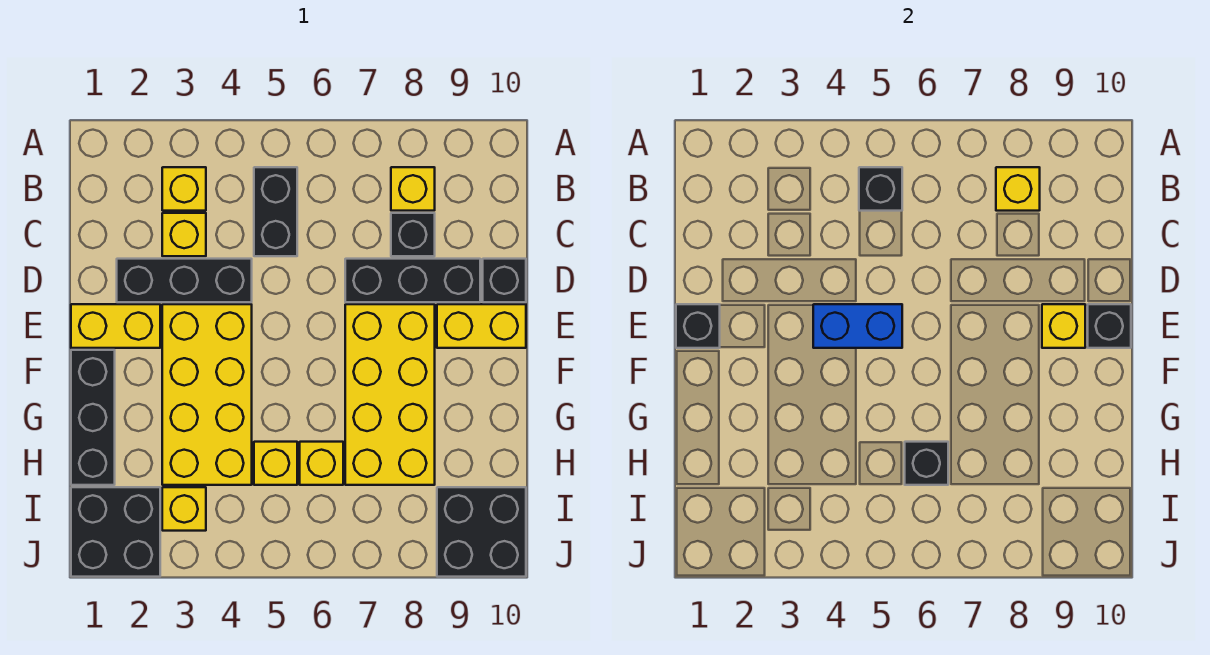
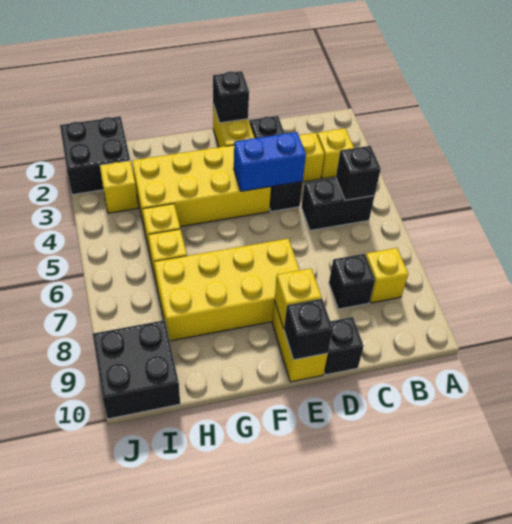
yellow brick B8 level 2 -> none
black brick D7:D9 level 1 -> none
blue brick E4:E5 level 2 -> blue brick D4:E4 level 2
black brick F1:H1 level 1 -> none
black brick H6 level 2 -> none

